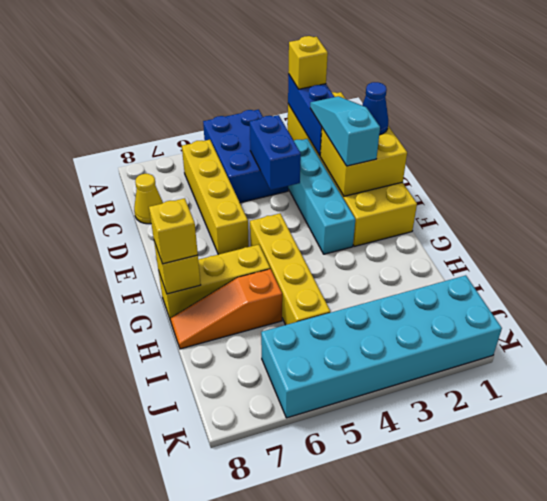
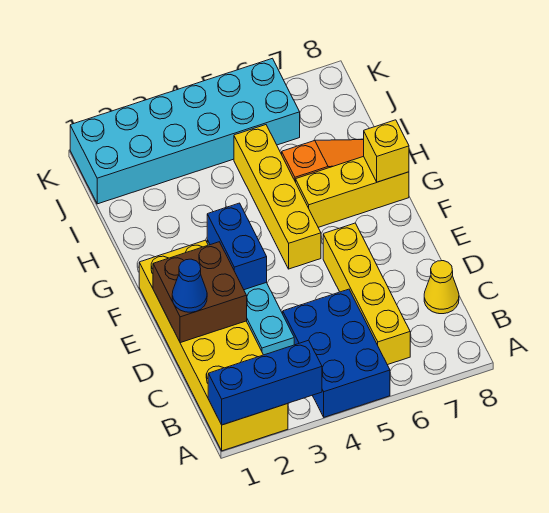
blue brick A2:C2 level 2 -> blue brick A1:A3 level 2
yellow brick A2 level 3 -> none
cyan slope C2:E2 level 3 top E -> none
blue brick C4:D4 level 2 -> blue brick E3:F3 level 2
yellow brick D1:E2 level 2 -> brown brick D1:E2 level 2
yellow brick G8 level 3 -> none

